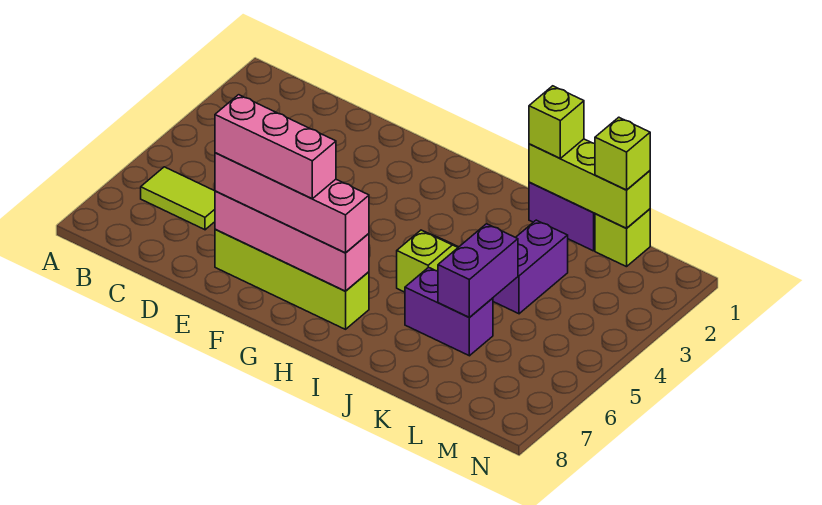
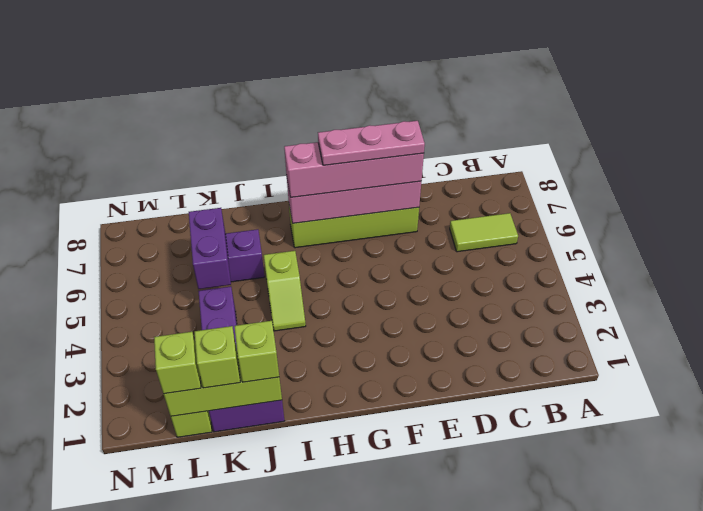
pink brick E7:G7 level 4 -> pink plate E7:G7 level 4
none -> lime brick K1 level 3

